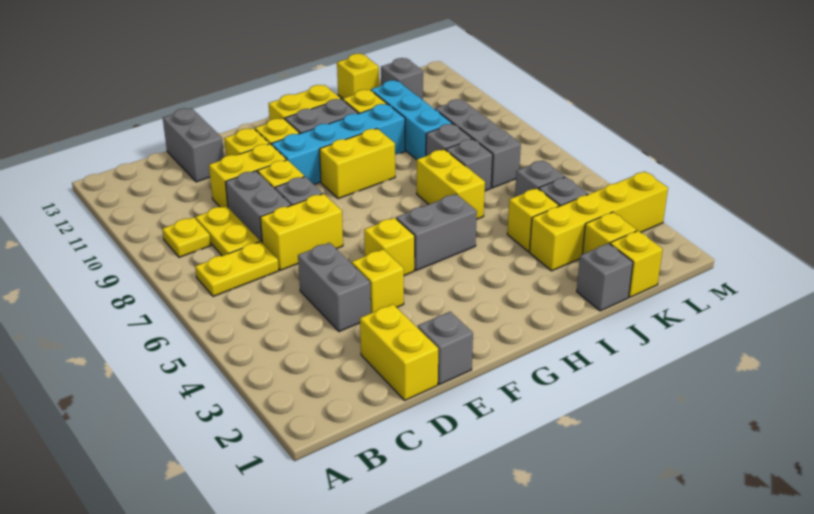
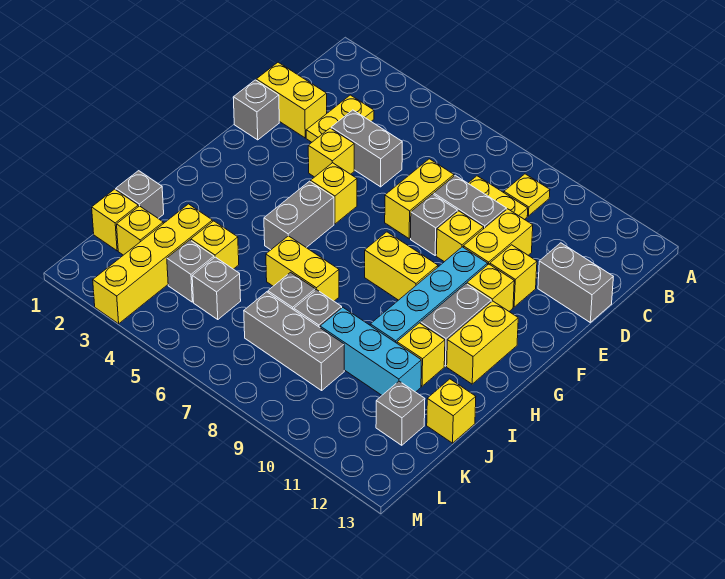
yellow plate B7:C7 level 1 -> yellow plate C3:D3 level 1
yellow brick G9:H9 level 1 -> yellow brick G8:G9 level 1

